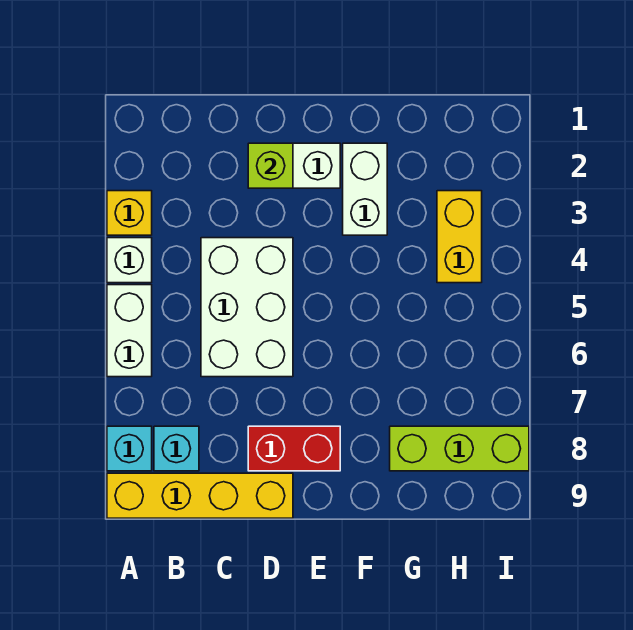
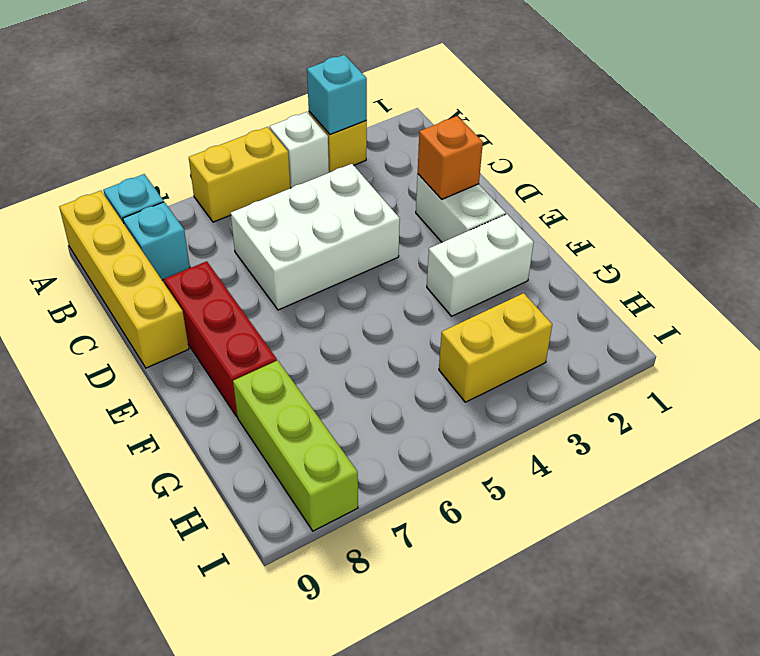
none -> cyan brick A3 level 2
white brick A5:A6 level 1 -> yellow brick A5:A6 level 1
lime brick D2 level 2 -> orange brick D2 level 2
red brick D8:E8 level 1 -> red brick D8:F8 level 1

